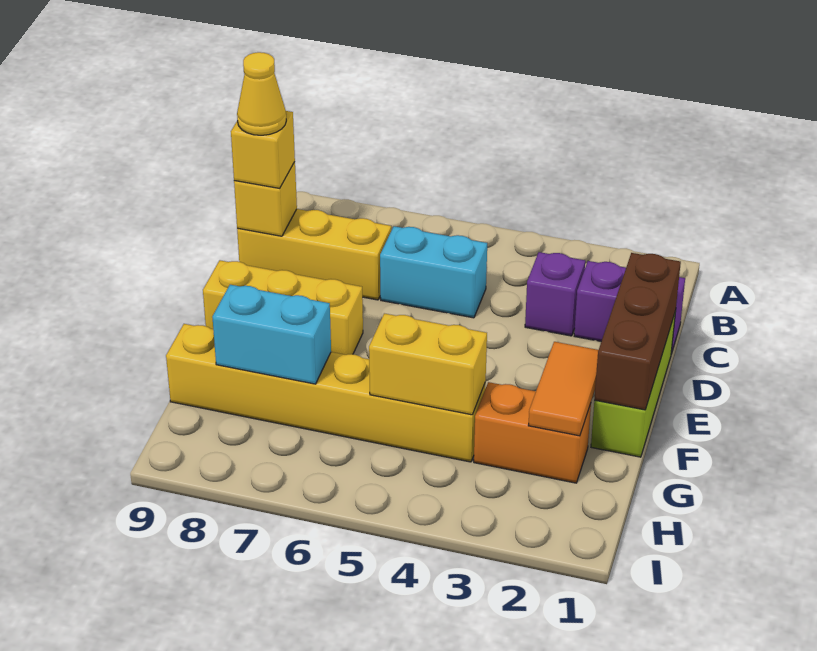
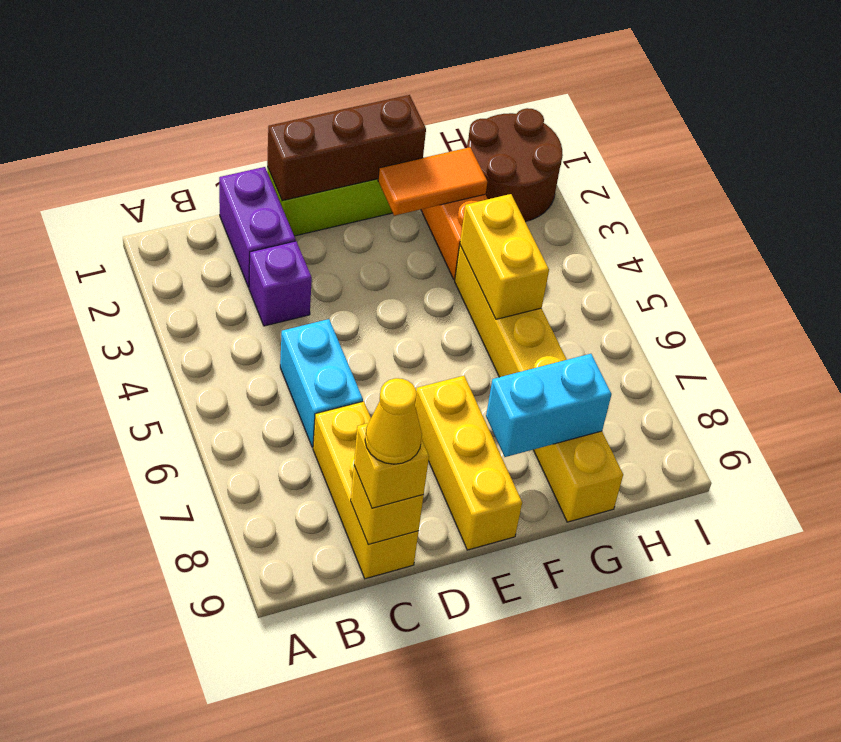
cyan brick G7:G8 level 2 -> cyan brick F8:G8 level 2
none -> brown round brick H1:I2 level 1

